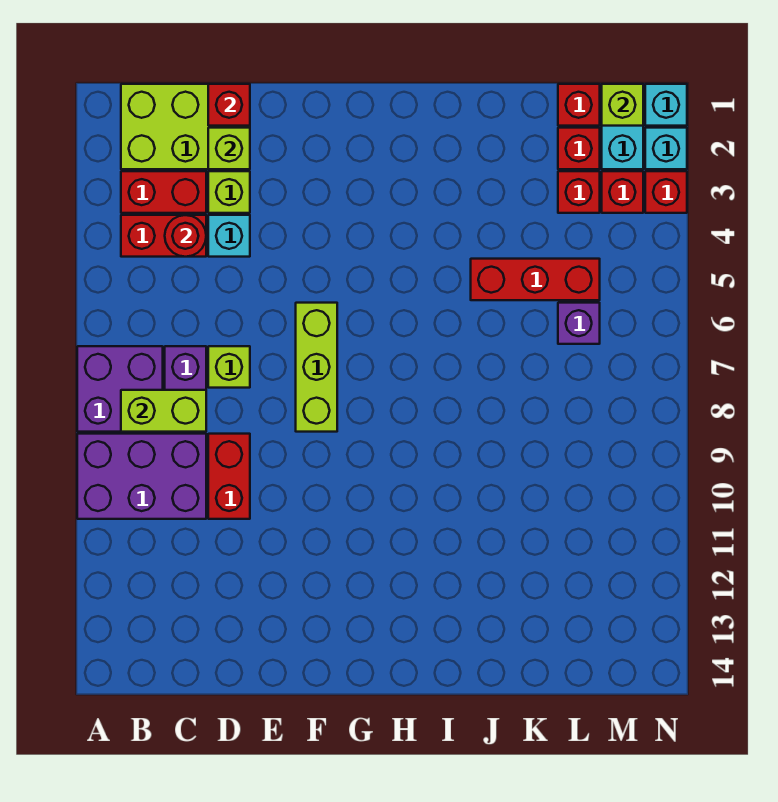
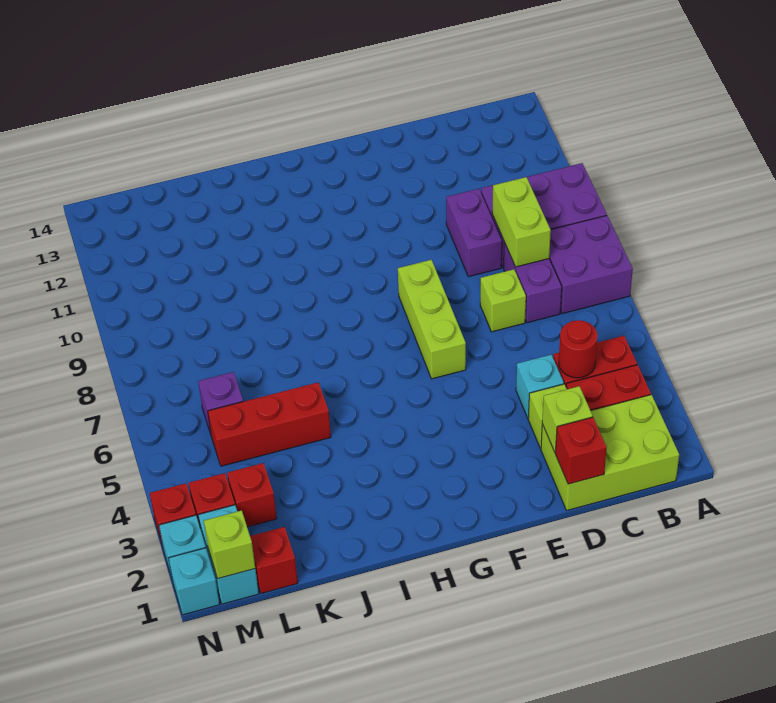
lime brick B8:C8 level 2 -> lime brick C8:C9 level 2
red brick D9:D10 level 1 -> purple brick D9:D10 level 1
red brick L2 level 1 -> none

